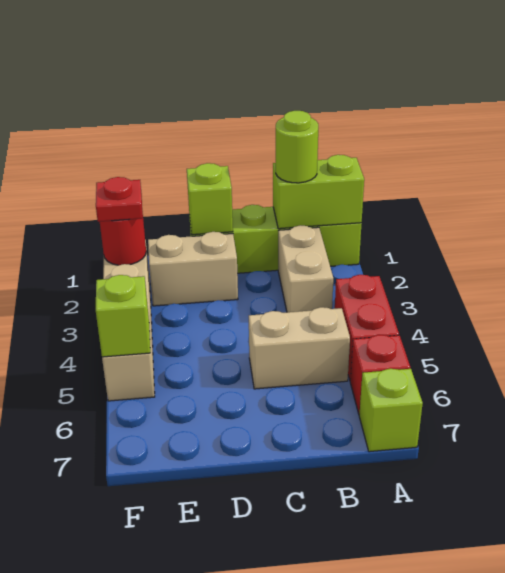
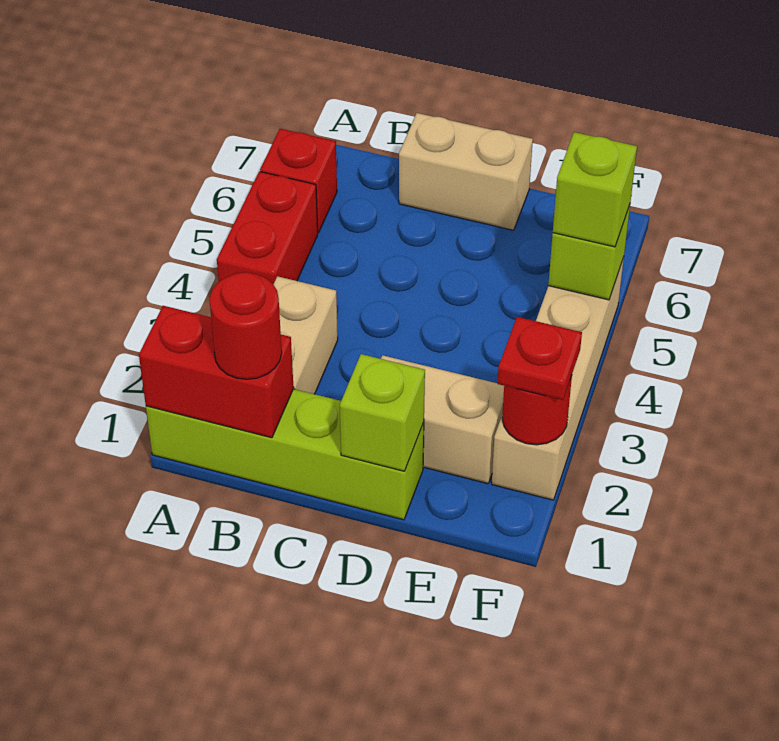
lime brick A1:B1 level 2 -> red brick A1:B1 level 2
lime brick A7 level 1 -> lime brick F5 level 3
lime round brick B1 level 3 -> red round brick B1 level 3
tan brick B5:C5 level 1 -> tan brick C7:D7 level 1

